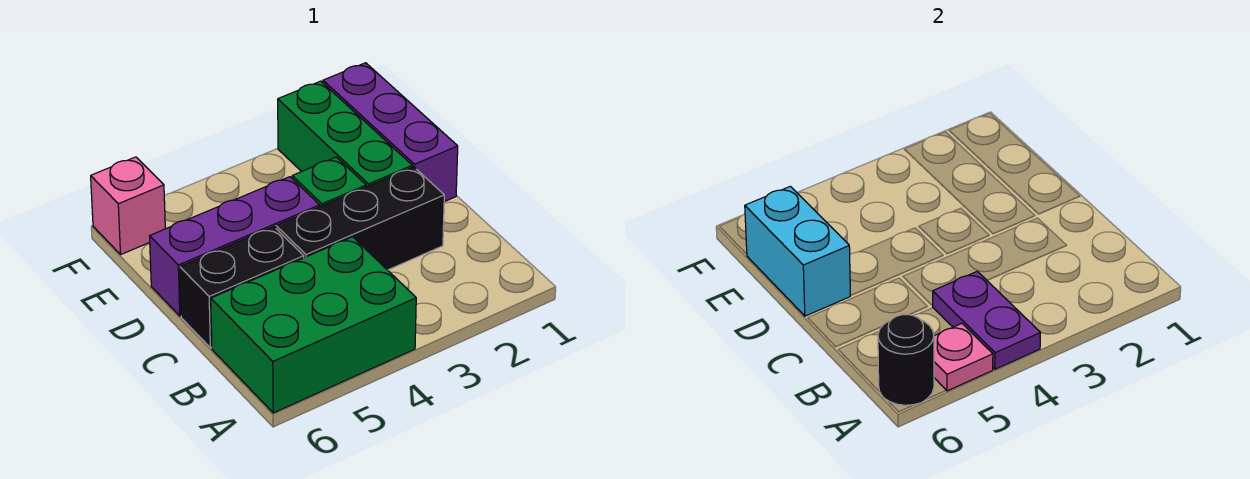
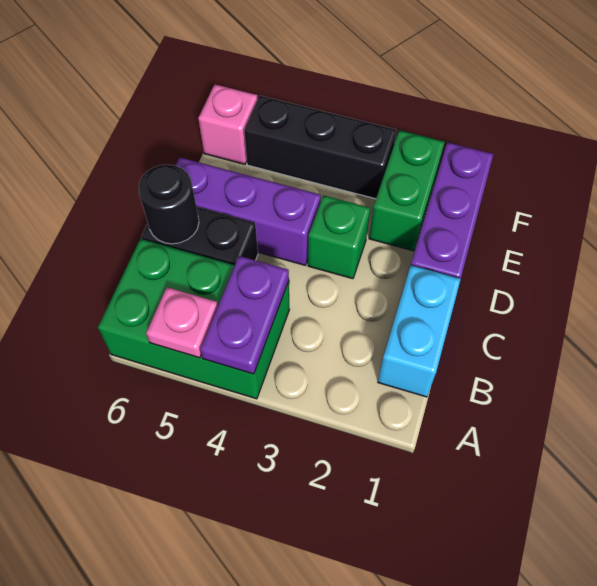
black round brick A6 level 2 -> black round brick C6 level 2
black brick C2:C4 level 1 -> black brick F3:F5 level 1
green brick D2:F2 level 1 -> green brick E2:F2 level 1
cyan brick D6:E6 level 2 -> cyan brick B1:C1 level 1

